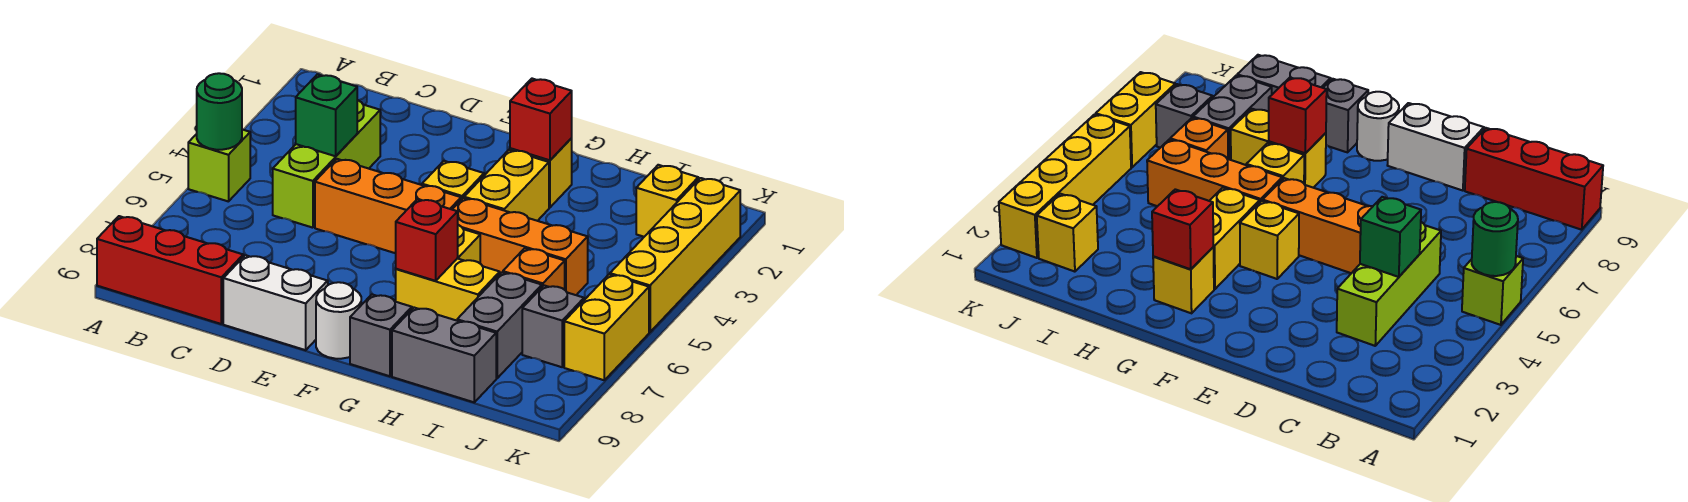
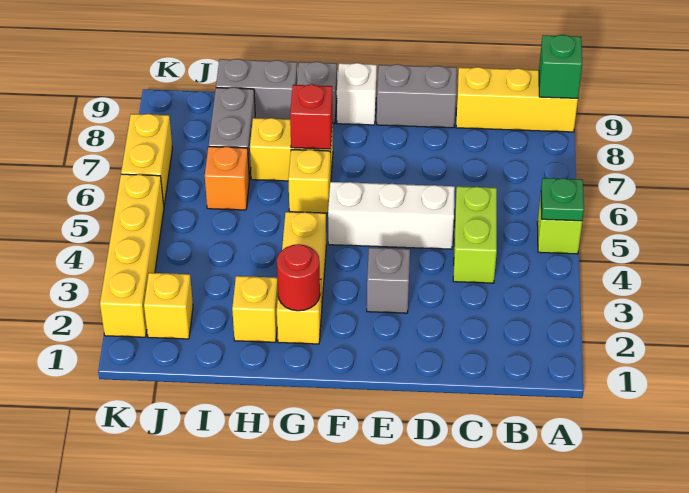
green round brick A5 level 2 -> green plate A5 level 2
red brick A9:C9 level 1 -> yellow brick A9:C9 level 1
lime brick C3:C5 level 1 -> lime brick C4:C5 level 1
green brick C4 level 2 -> green brick A9 level 2
orange brick D5:F5 level 1 -> white brick D5:F5 level 1
white brick D9:E9 level 1 -> grey brick D9:E9 level 1
yellow brick F4 level 1 -> yellow brick H2 level 1
white round brick F9 level 1 -> white brick F9 level 1
red brick G2 level 2 -> red round brick G2 level 2
orange brick G5:I5 level 1 -> none
grey brick J7 level 1 -> grey brick E3 level 1

